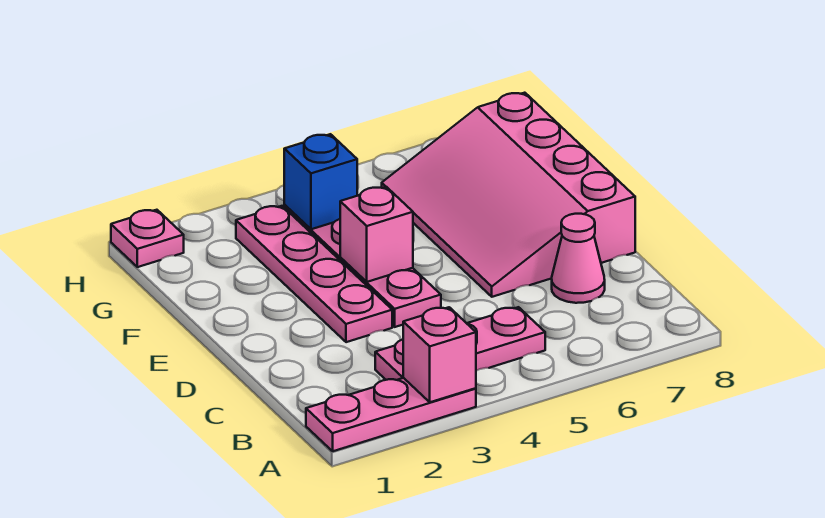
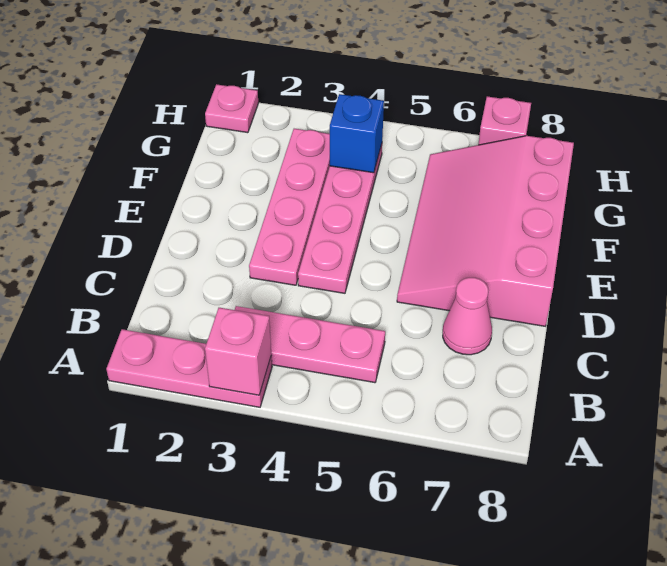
pink brick E4 level 2 -> pink brick H7 level 1

